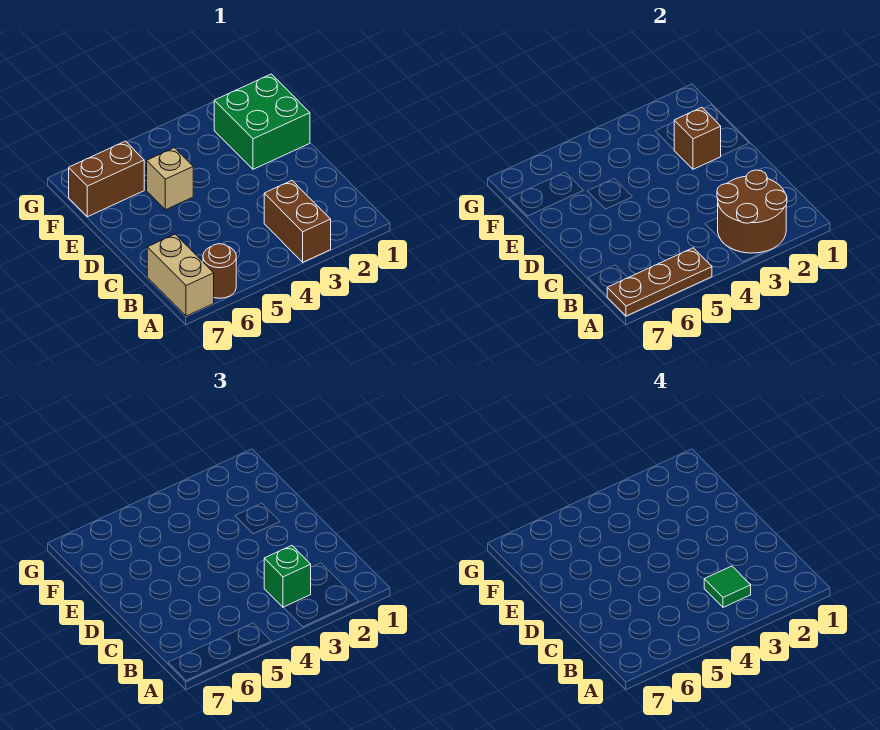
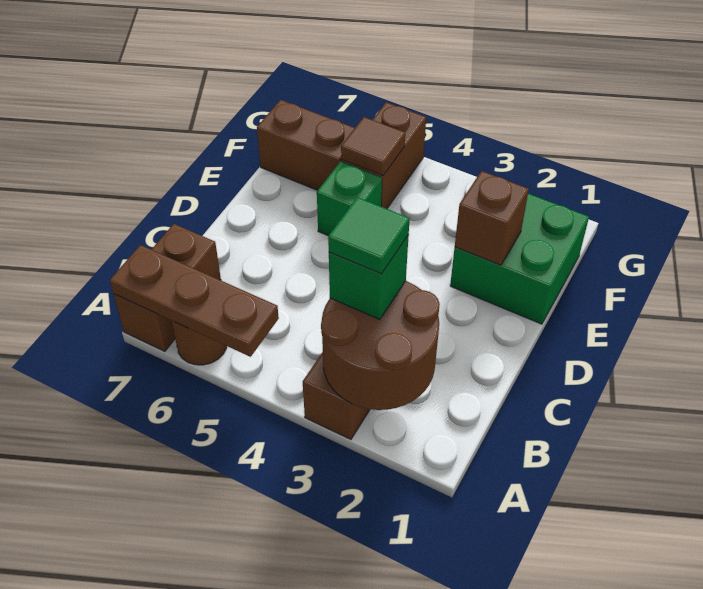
tan brick A7:B7 level 1 -> brown brick A7:B7 level 1
tan brick E5 level 1 -> green brick E5 level 1
none -> brown brick F5:G5 level 1
none -> brown tile F5 level 2

